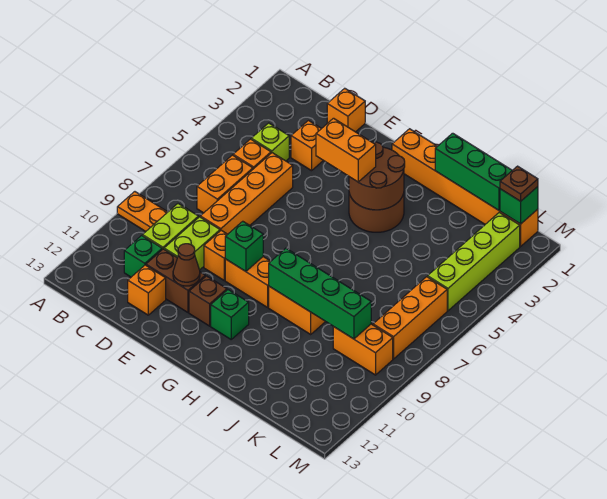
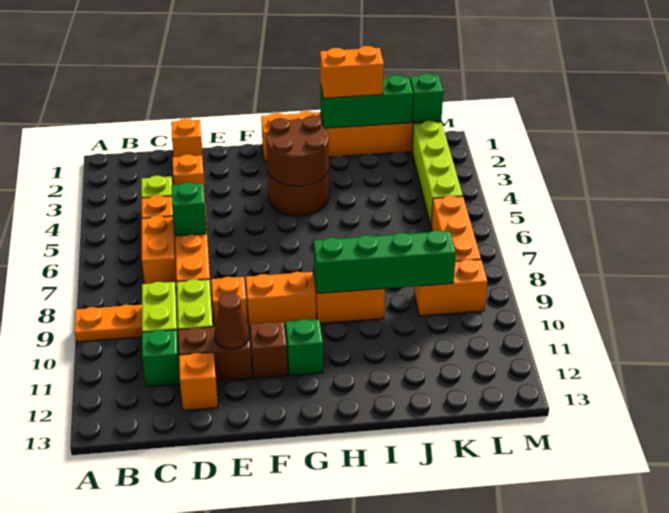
orange brick F4:G4 level 3 -> orange brick I1:J1 level 3
green brick F9 level 2 -> green brick D6 level 2
brown plate L1 level 3 -> none

